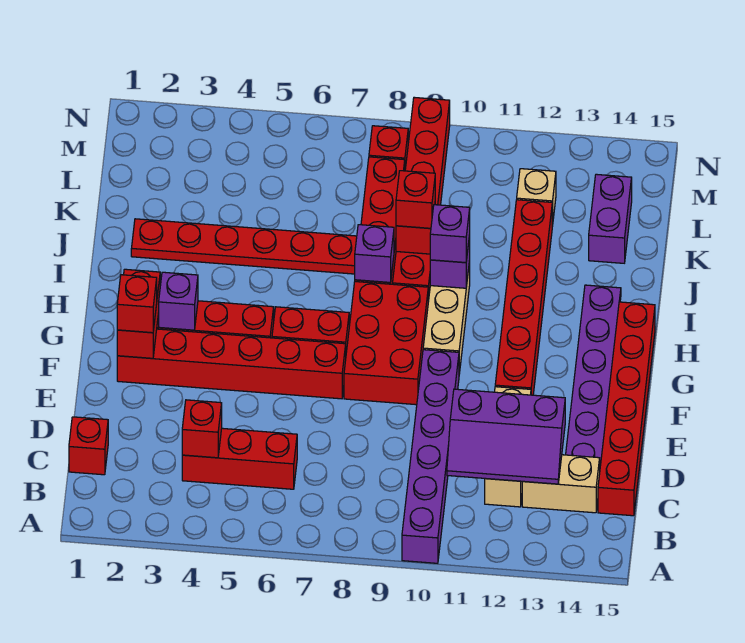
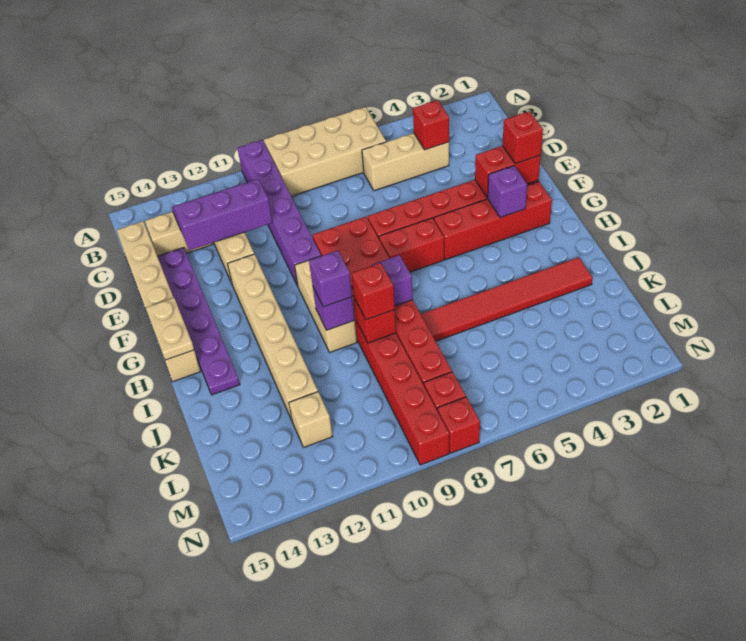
none -> tan brick A6:B9 level 1
red brick C1 level 1 -> red brick N8 level 1
red brick C4:C6 level 1 -> tan brick C4:C6 level 1
red brick C15:H15 level 1 -> tan brick C15:H15 level 1
red brick F2:G2 level 2 -> red brick F2:F3 level 2
red brick F12:K12 level 1 -> tan brick F12:K12 level 1
none -> tan plate G15:H15 level 2
red plate J2:J7 level 1 -> red tile J2:J7 level 1
purple brick K14:L14 level 1 -> none

